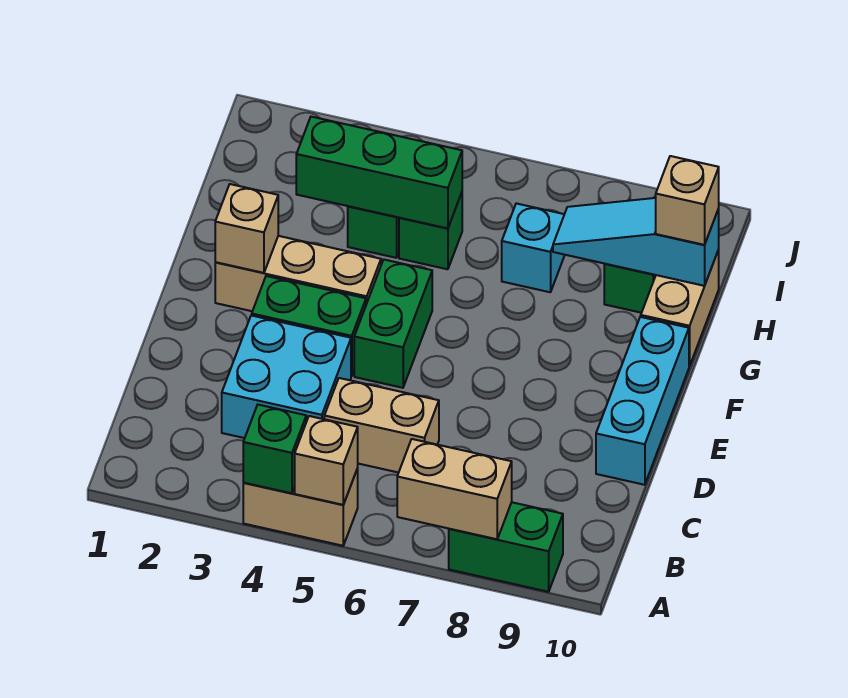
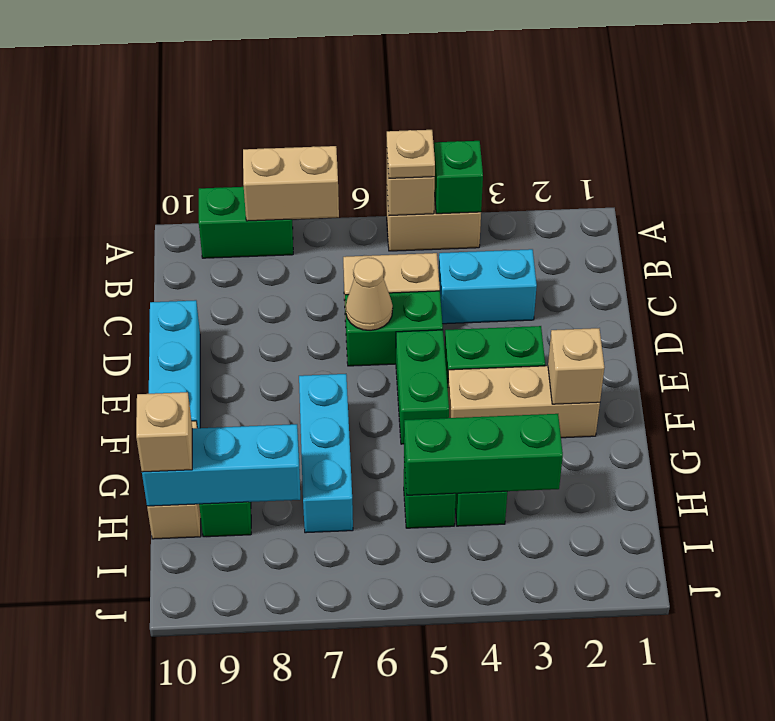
none -> tan plate A5 level 3
cyan brick C3:D4 level 1 -> cyan brick C3:C4 level 1
none -> green brick D5:D6 level 1
none -> tan cone D6 level 2
cyan brick H7 level 1 -> cyan brick F7:H7 level 1
cyan slope H8:H10 level 2 top 10 -> cyan brick H8:H10 level 2

